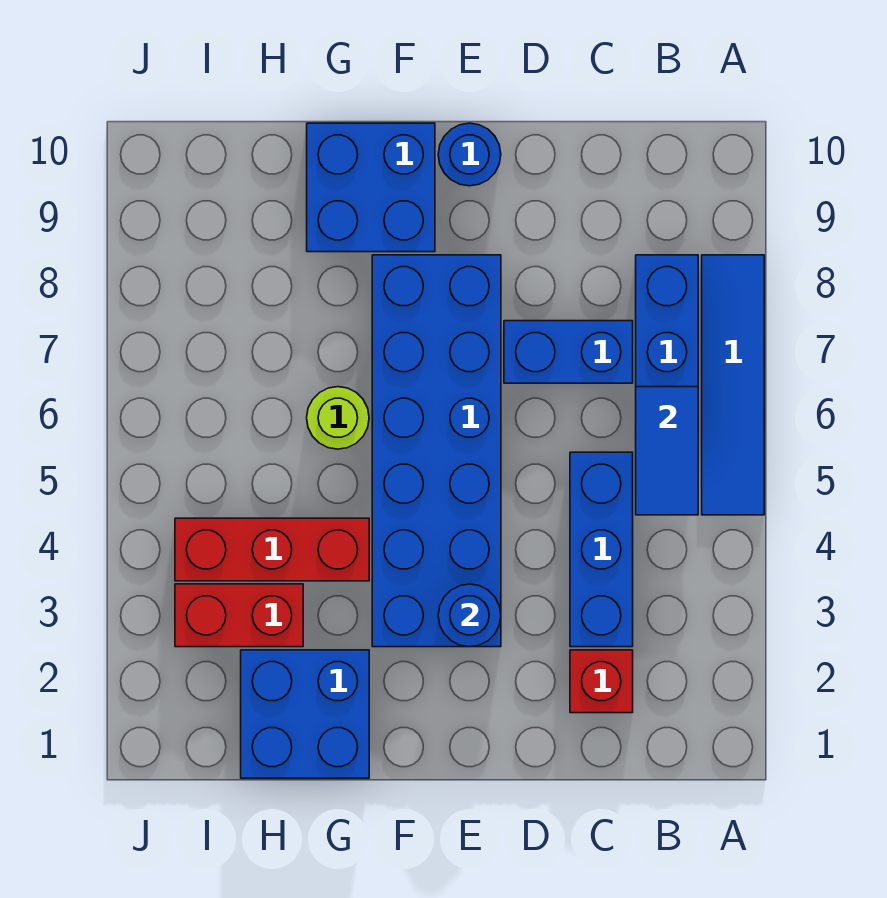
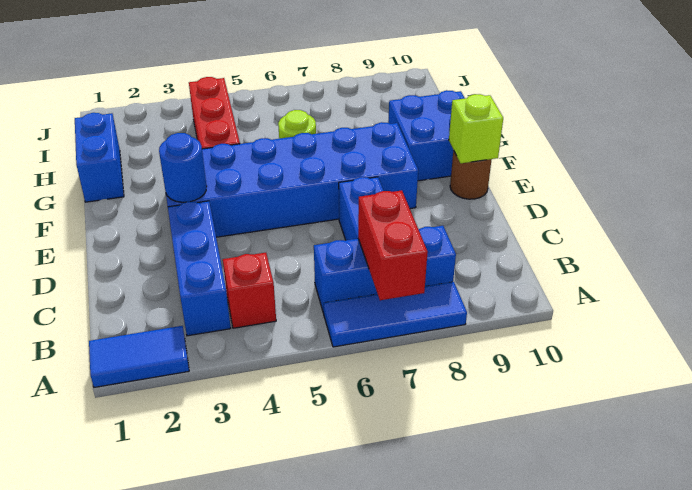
blue tile A5:A8 level 1 -> blue tile A6:A8 level 1
blue tile B5:B6 level 2 -> blue tile A1:A2 level 1
red brick C2 level 1 -> red brick B4 level 1
blue brick C3:C5 level 1 -> blue brick B3:D3 level 1
blue round brick E10 level 1 -> brown round brick E10 level 1
none -> lime brick E10 level 2
blue brick G1:H2 level 1 -> blue brick G1:H1 level 1
red brick H3:I3 level 1 -> red brick A7:B7 level 2

